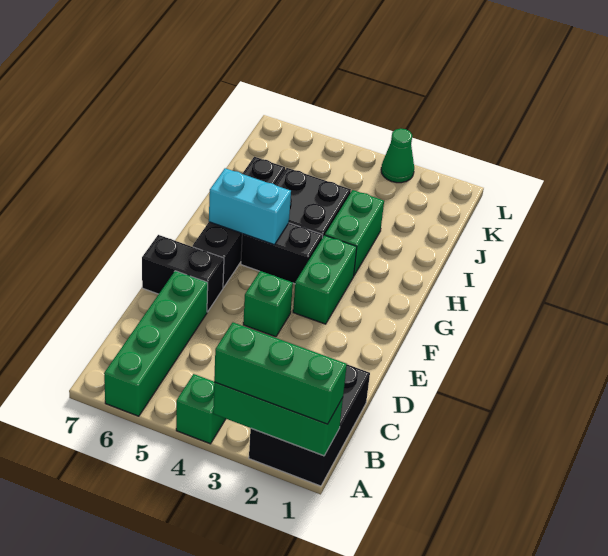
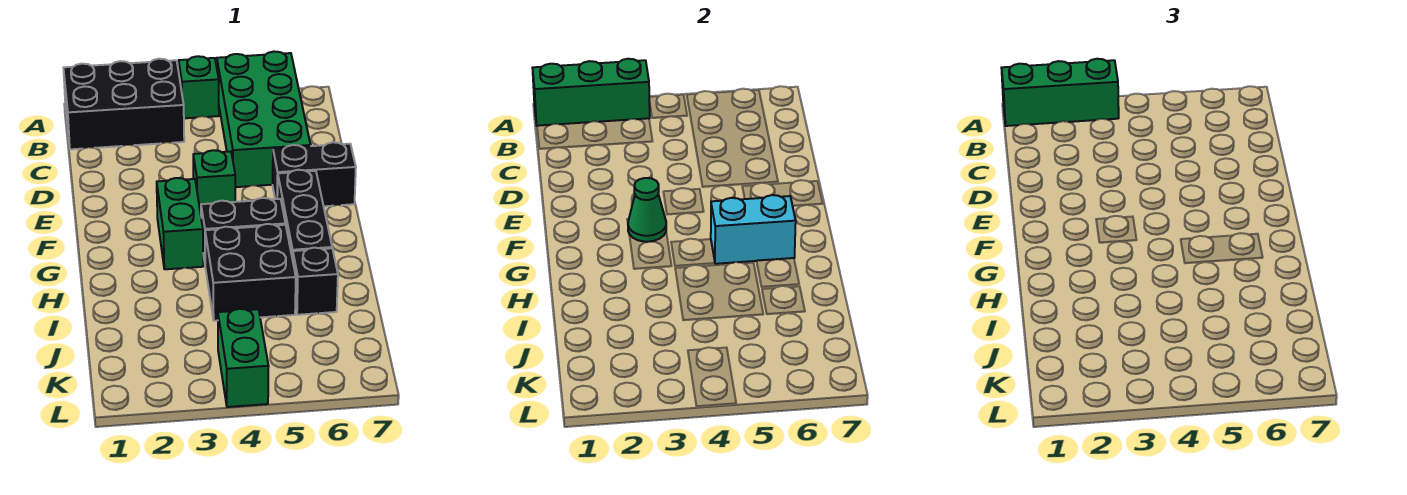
black brick A1:C2 level 1 -> black brick A1:B3 level 1
green brick A6:D6 level 1 -> green brick A5:D6 level 1
green brick H3:I3 level 1 -> green brick K4:L4 level 1
green cone L3 level 1 -> green cone F3 level 2

